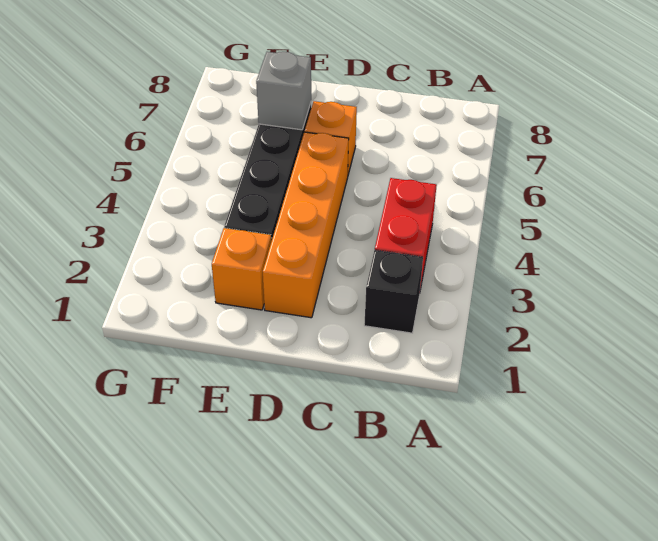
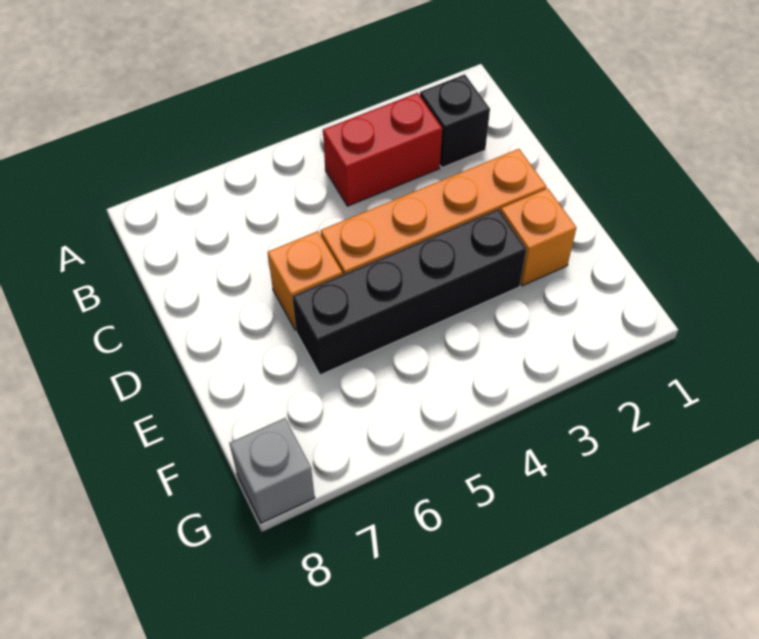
grey brick E6 level 2 -> grey brick G8 level 1

